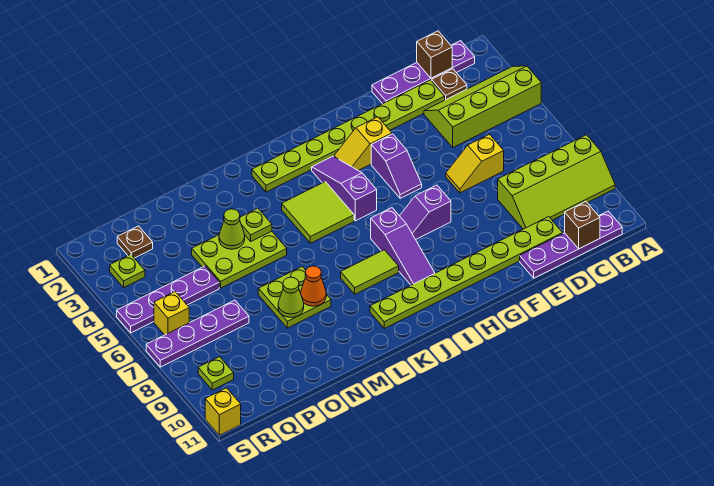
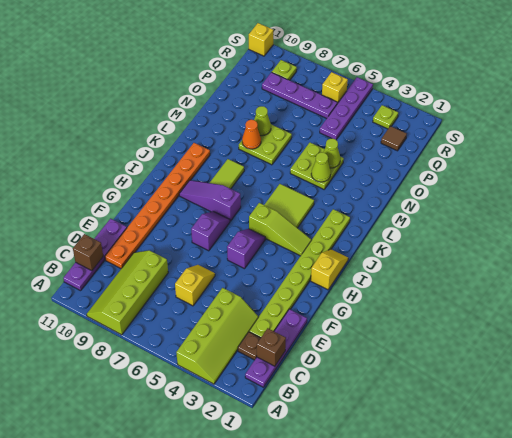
lime plate D10:K10 level 1 -> orange plate D10:K10 level 1
yellow slope G3:H3 level 1 top G -> yellow slope H1:I1 level 1 top H
purple slope G4:G5 level 1 top 4 -> purple slope G5:H5 level 1 top G
purple slope I3:I5 level 1 top 5 -> lime slope I3:I5 level 1 top 5
lime plate M4:O5 level 1 -> lime plate M4:N5 level 1
lime plate M4 level 2 -> lime cone M4 level 2
purple plate P7:S7 level 1 -> purple plate Q6:Q9 level 1
brown plate Q2 level 1 -> brown tile Q2 level 1

